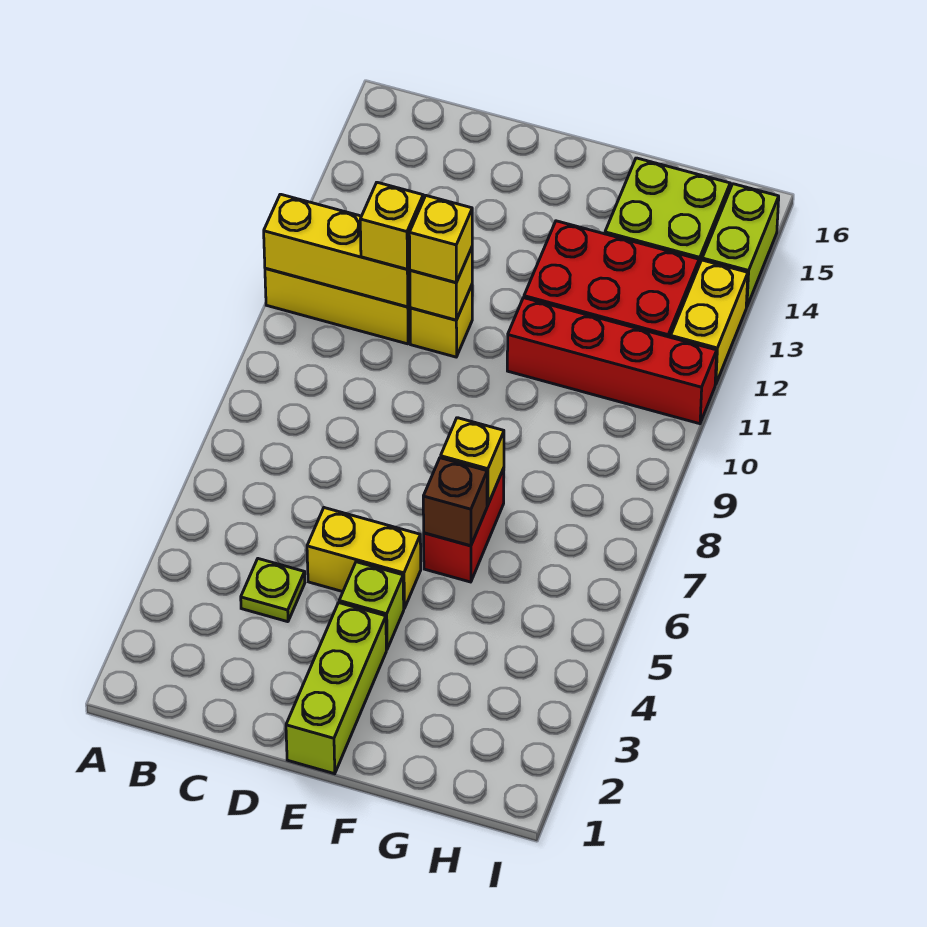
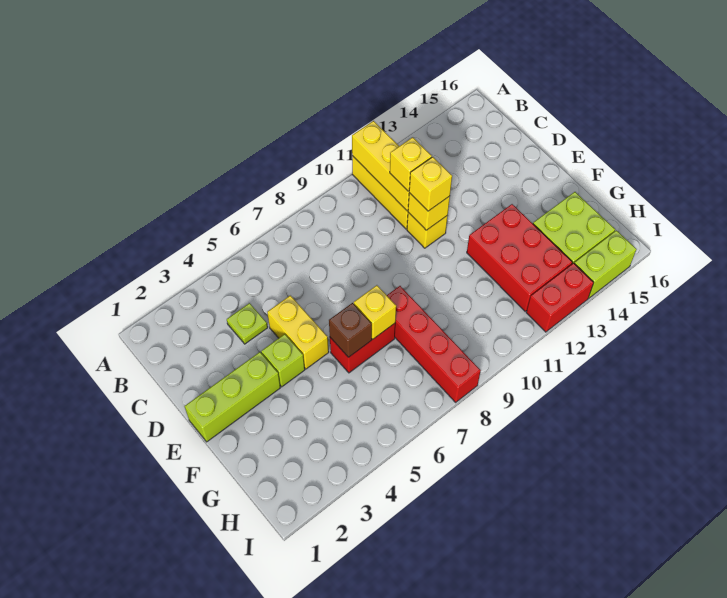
red brick F11:I11 level 1 -> red brick F8:I8 level 1
yellow brick I12:I13 level 1 -> red brick I12:I13 level 1

